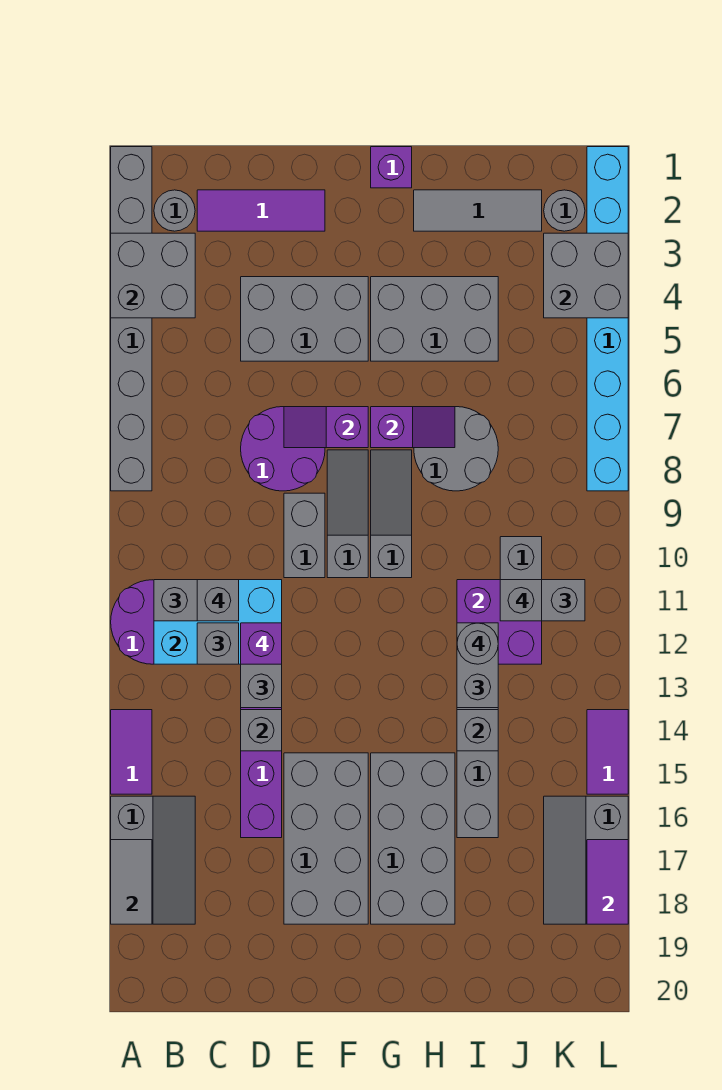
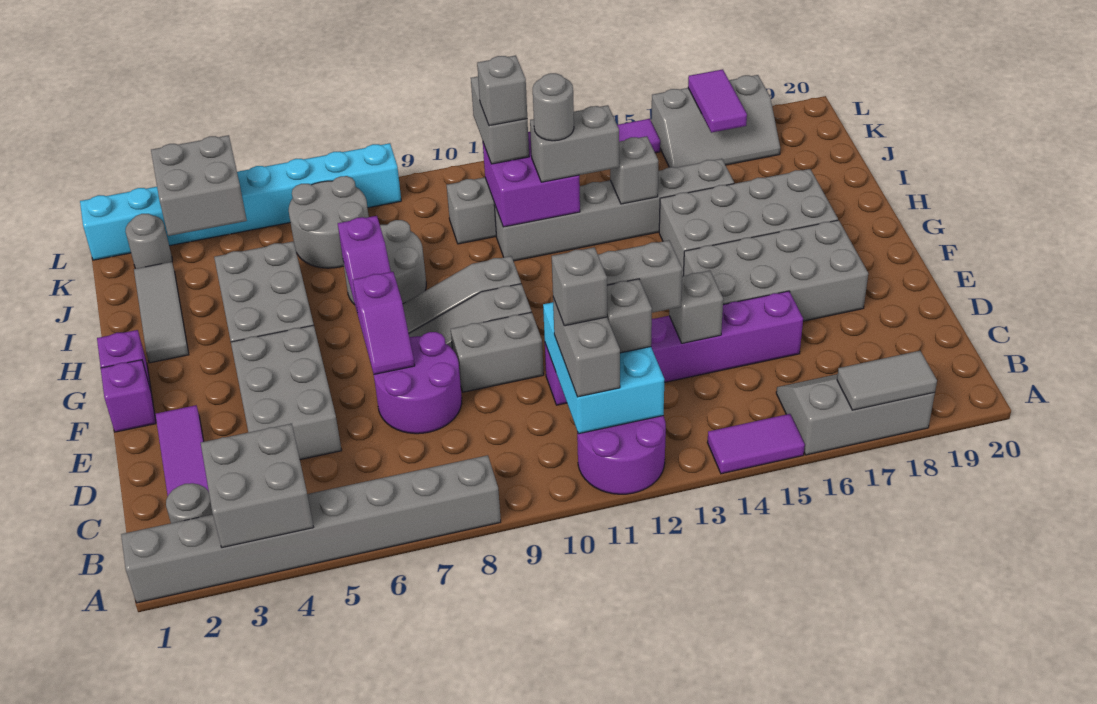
purple brick D12 level 4 -> purple brick F1 level 1
purple slope G7:H7 level 2 top G -> purple slope G7:H7 level 2 top H
none -> grey round brick J6:K7 level 1
purple tile L17:L18 level 2 -> purple tile K17:L17 level 2

